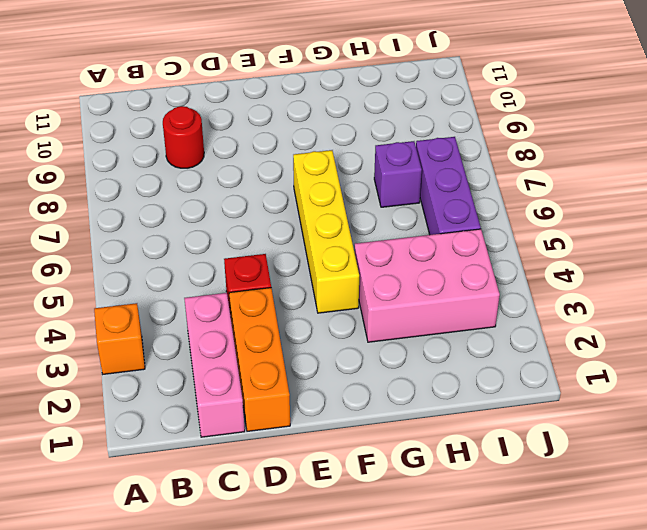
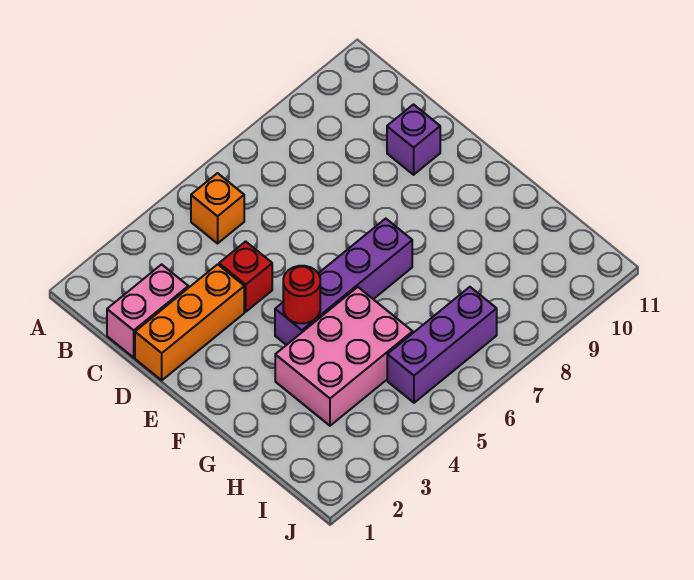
orange brick A3 level 1 -> orange brick B5 level 1
pink brick C1:C3 level 1 -> pink brick C1:C2 level 1
red round brick C9 level 1 -> red round brick F4 level 2
yellow brick F4:F7 level 1 -> purple brick F4:F7 level 1
pink brick G3:I4 level 1 -> pink brick G3:H5 level 1
purple brick H7 level 1 -> purple brick D10 level 1

